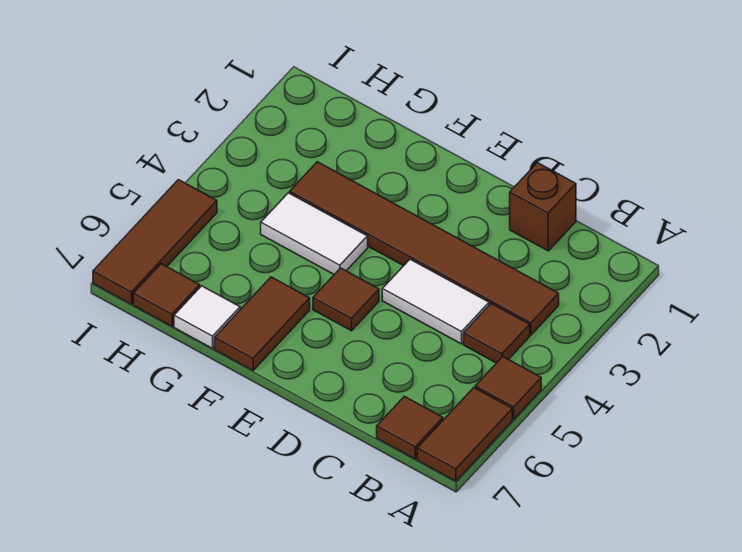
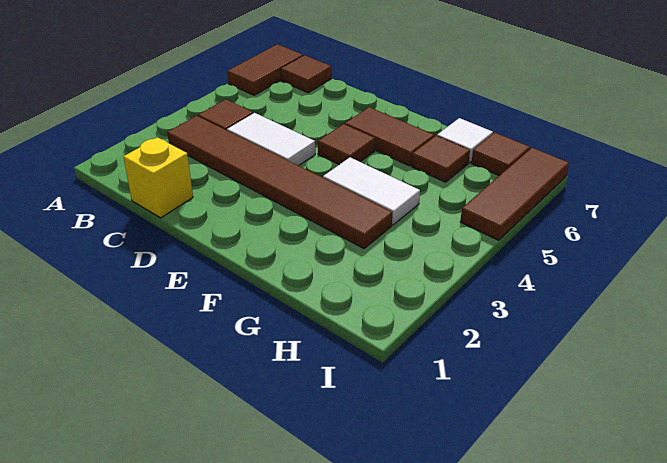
brown tile A5 level 1 -> brown tile G6 level 1
brown brick C1 level 1 -> yellow brick C1 level 1
brown tile F6:F7 level 1 -> brown tile E6:F6 level 1

